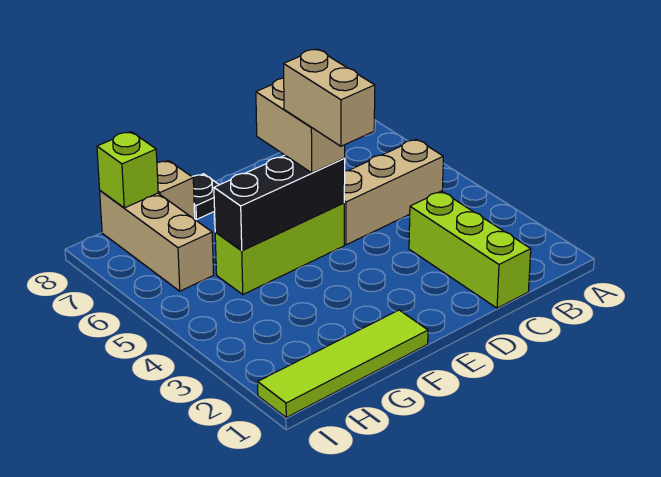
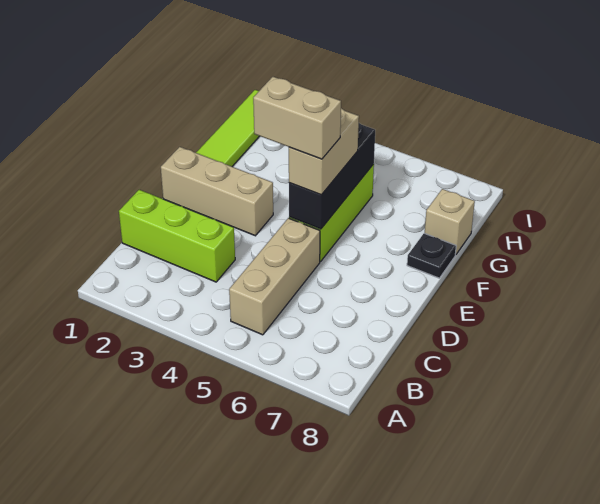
tan brick E5:E6 level 3 -> tan brick E5:F5 level 3
tan brick H6:H8 level 1 -> tan brick E1:E3 level 1
lime brick H8 level 2 -> none

